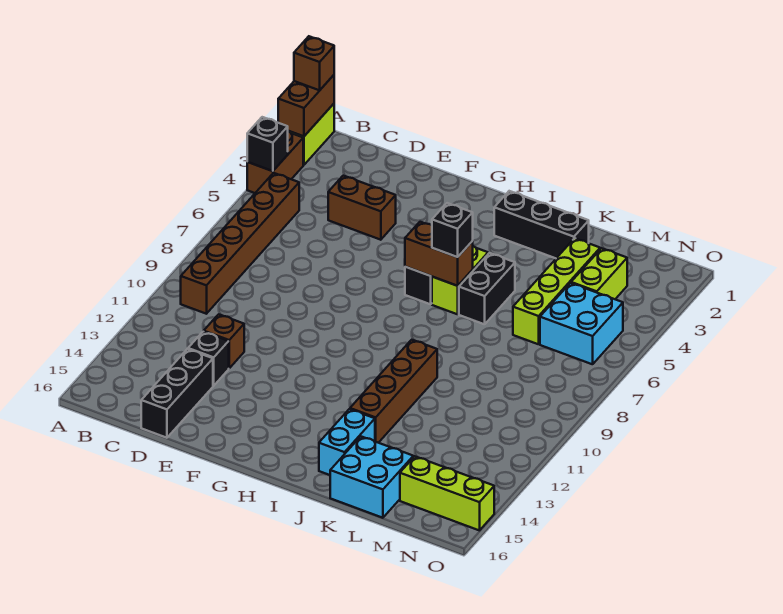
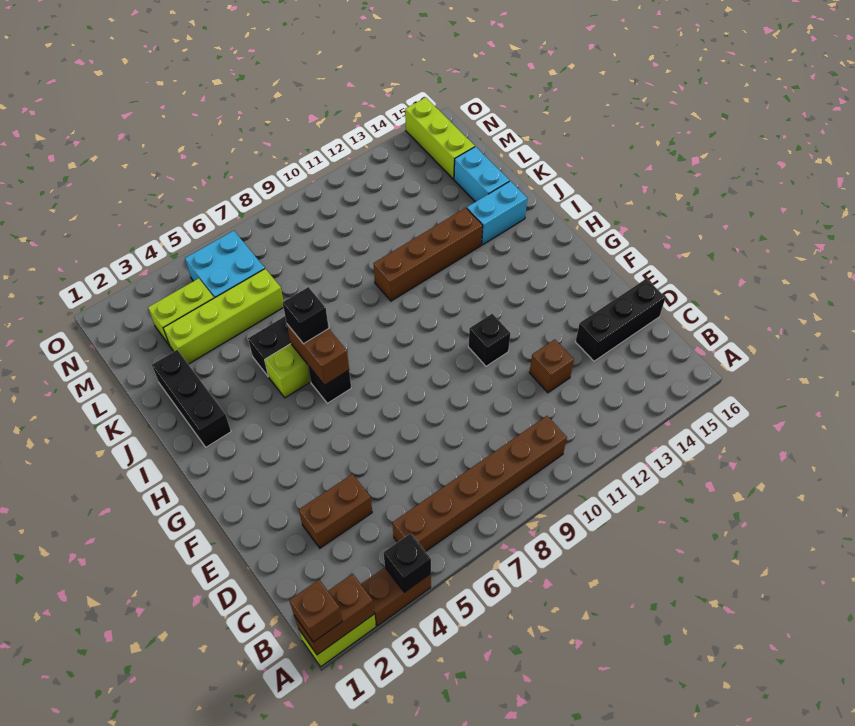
brown brick D4:E4 level 1 -> brown brick D3:D4 level 1
black brick D13 level 1 -> black brick F11 level 1
cyan brick K15:L16 level 1 -> cyan brick K15:L15 level 1

